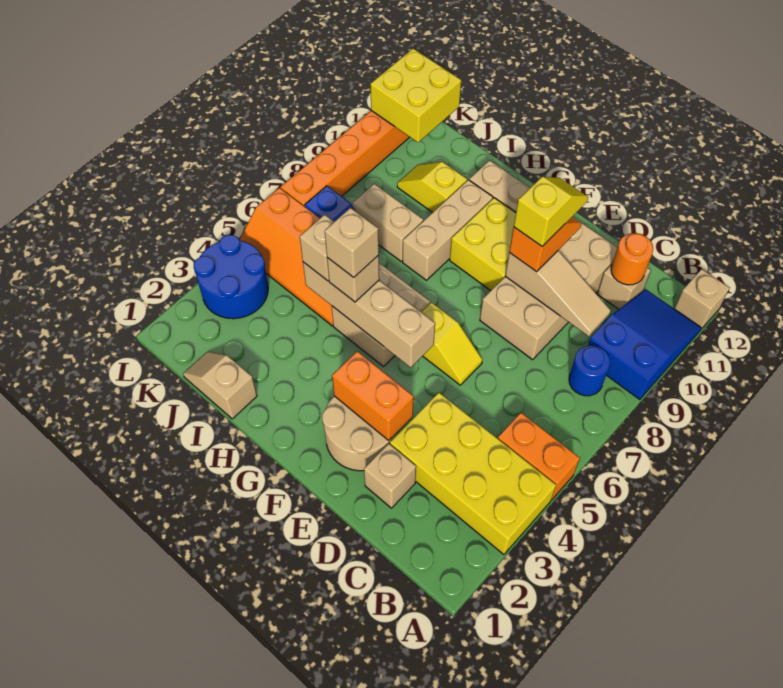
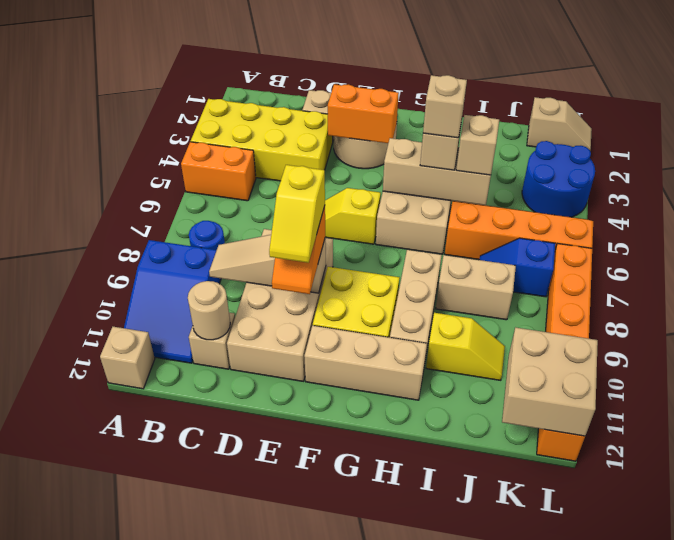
orange round brick C11 level 2 -> tan round brick C11 level 2
tan brick F5:I5 level 2 -> tan brick G5:I5 level 2
tan slope I1:J1 level 1 top I -> tan slope K1:L1 level 1 top K
yellow brick K11:L12 level 2 -> tan brick K11:L12 level 2

